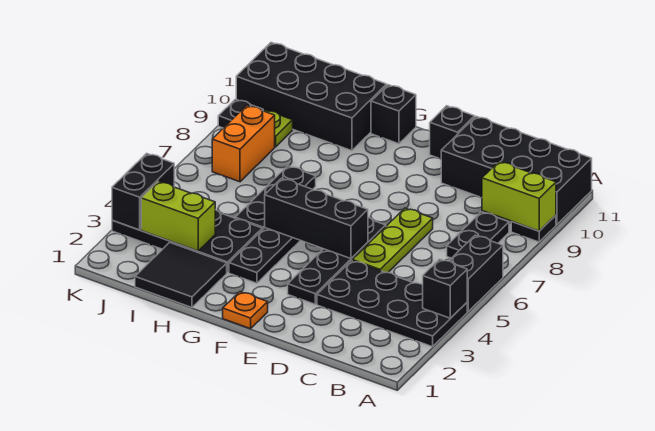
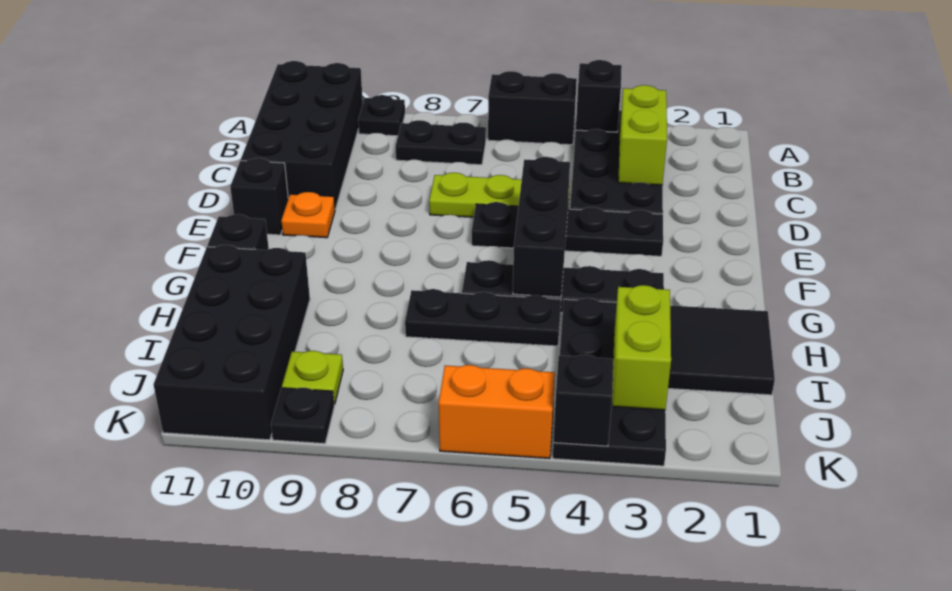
lime brick A9:B9 level 2 -> lime brick B3:C3 level 2
orange plate F1 level 1 -> orange plate E10 level 1
orange brick J7:J8 level 1 -> orange brick K5:K6 level 1
black brick K3:K4 level 2 -> black brick K4 level 2

